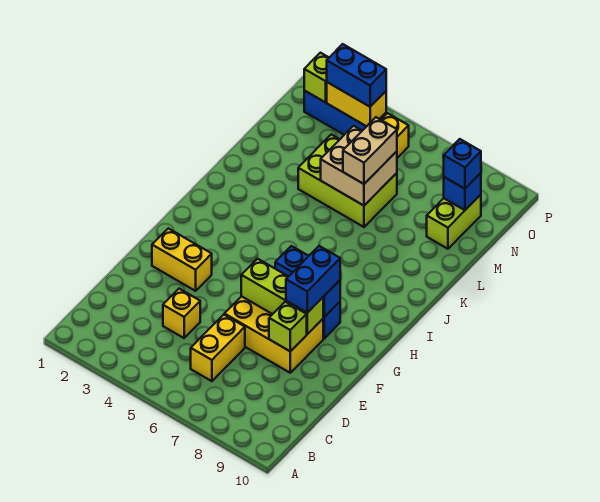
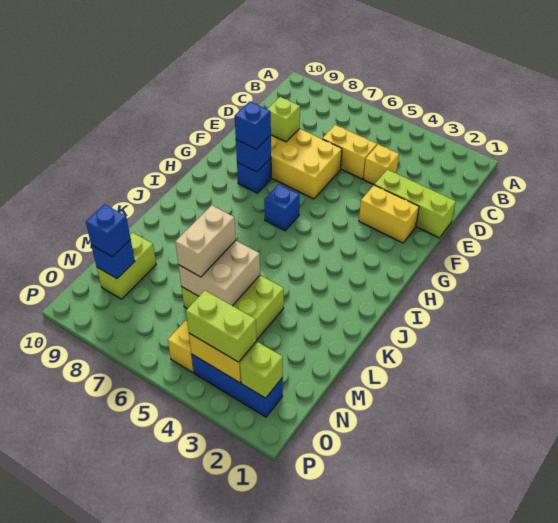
yellow brick C6:D6 level 1 -> yellow brick D5:D6 level 1
lime brick F6:F8 level 2 -> lime brick E1:E3 level 1
blue brick F8:G8 level 3 -> blue brick G8 level 3
blue brick O3:O4 level 3 -> lime brick O3:O4 level 3

